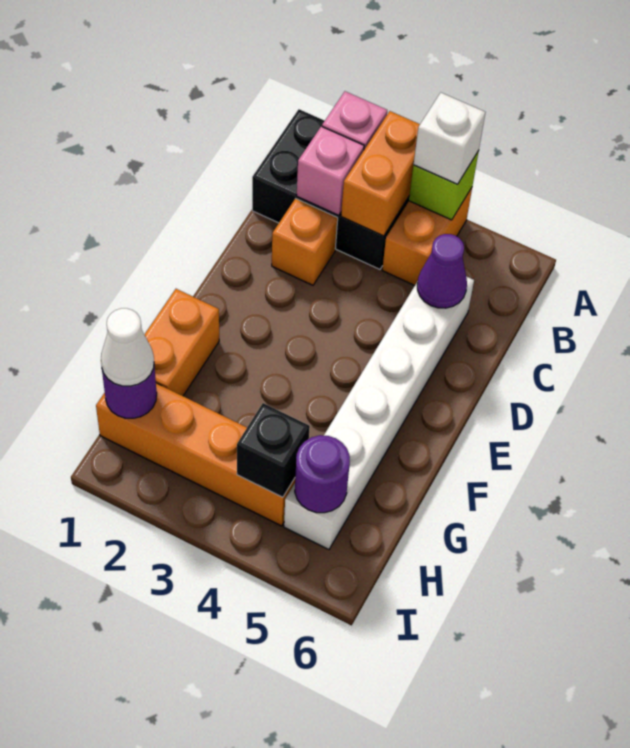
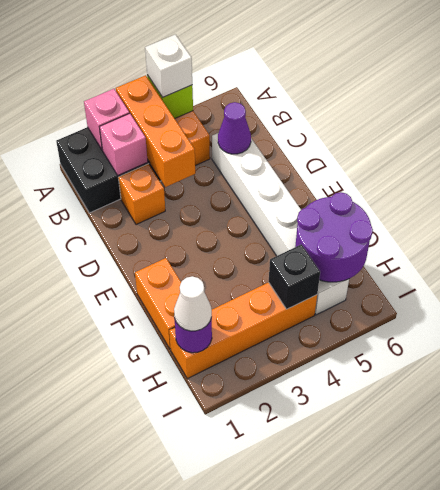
orange brick A3:B3 level 2 -> orange brick A3:C3 level 2
purple round brick H5 level 2 -> purple round brick G5:H6 level 2

